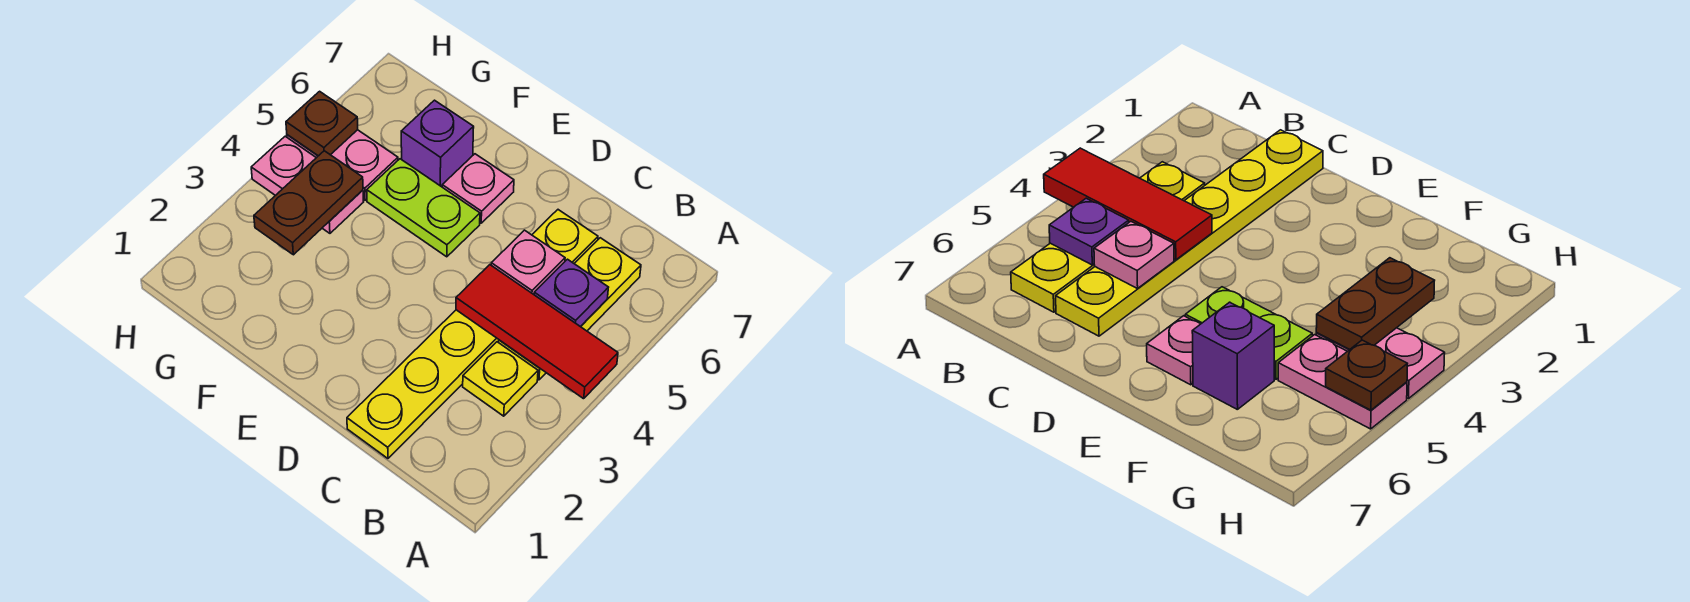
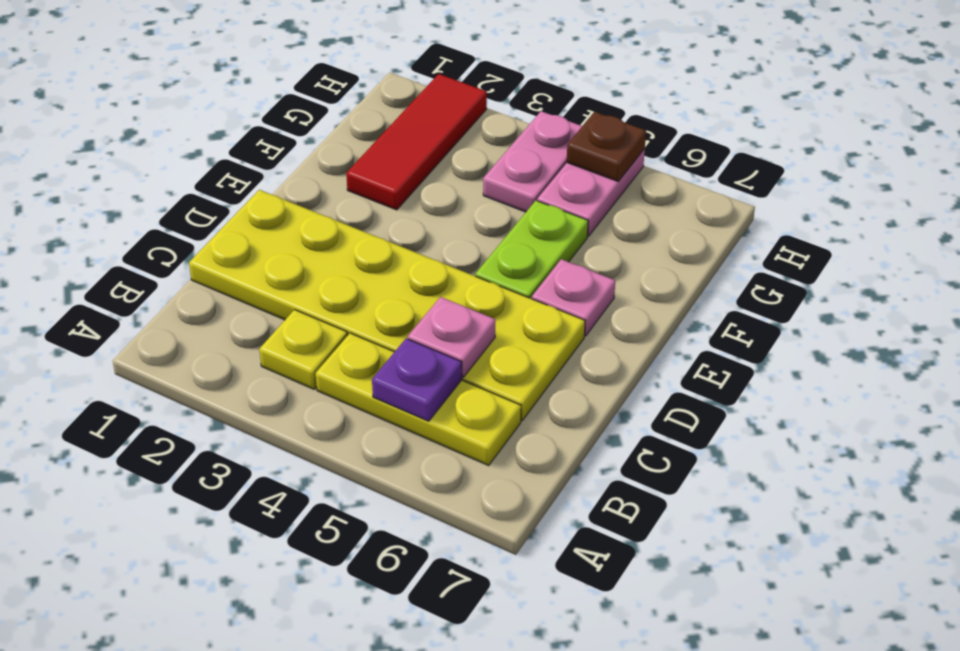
red tile A4:C4 level 2 -> red tile F2:H2 level 1
yellow plate C1:C6 level 1 -> yellow plate C1:D6 level 1
purple brick F6 level 1 -> none
brown plate G3:G4 level 2 -> none

